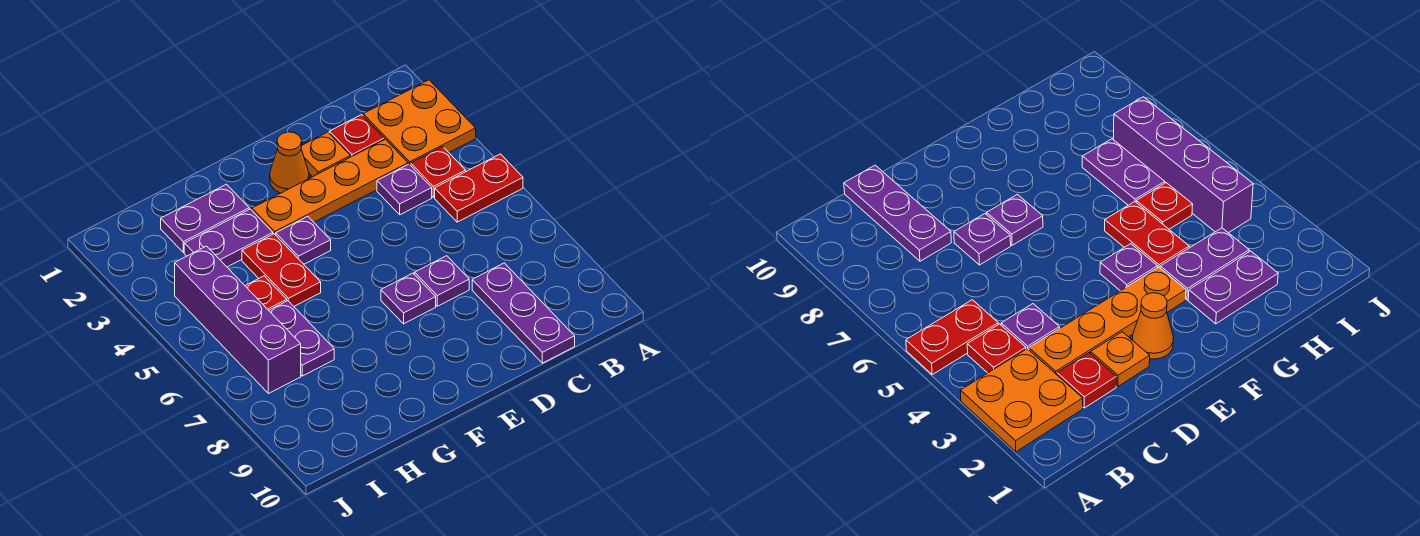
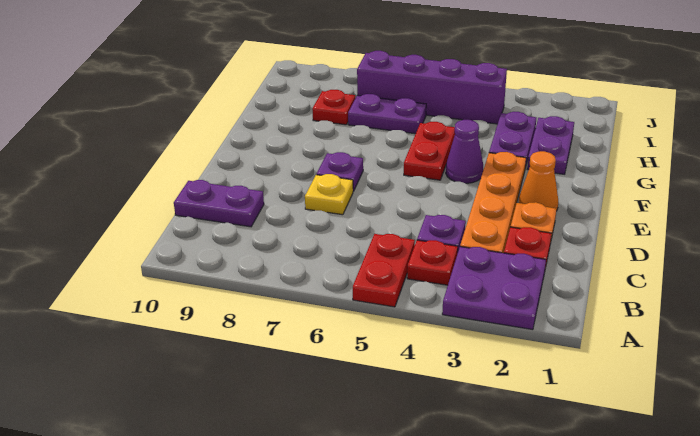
orange plate A2:B3 level 1 -> purple plate A2:B3 level 1
purple plate C8:C10 level 1 -> purple plate C9:C10 level 1
purple plate D7 level 1 -> yellow plate D7 level 1
purple plate F4 level 1 -> purple cone F4 level 1
red plate G4:G5 level 1 -> red plate F5:G5 level 1
red plate H5 level 1 -> red plate H8 level 1

